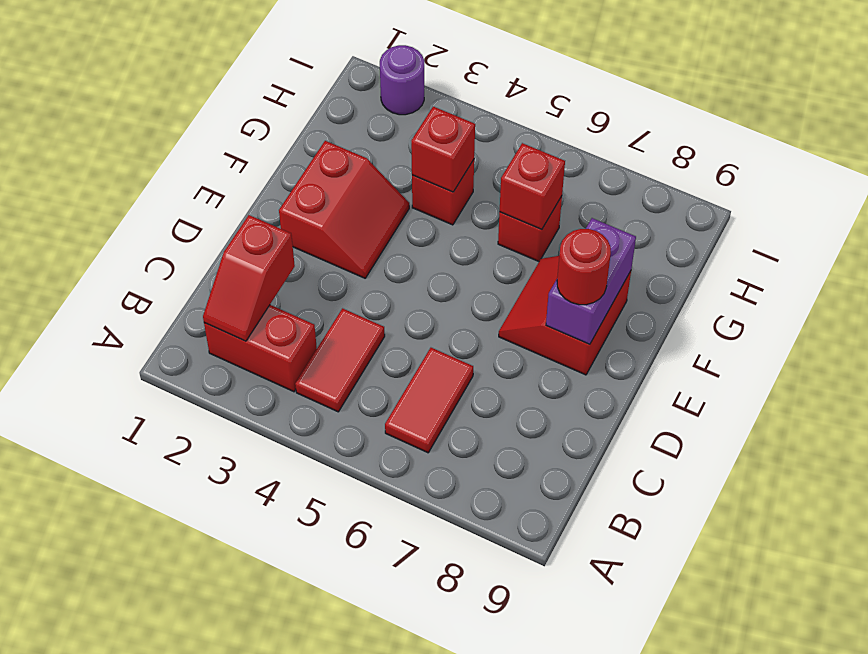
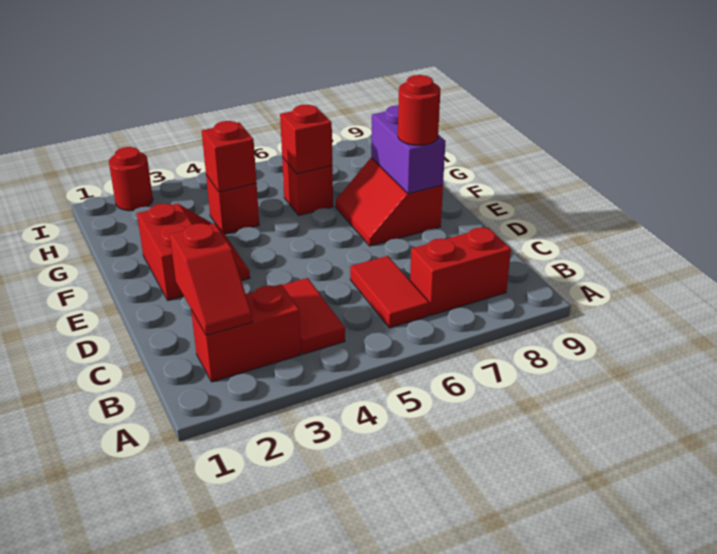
none -> red brick B7:B8 level 1
purple round brick I2 level 1 -> red round brick I2 level 1

